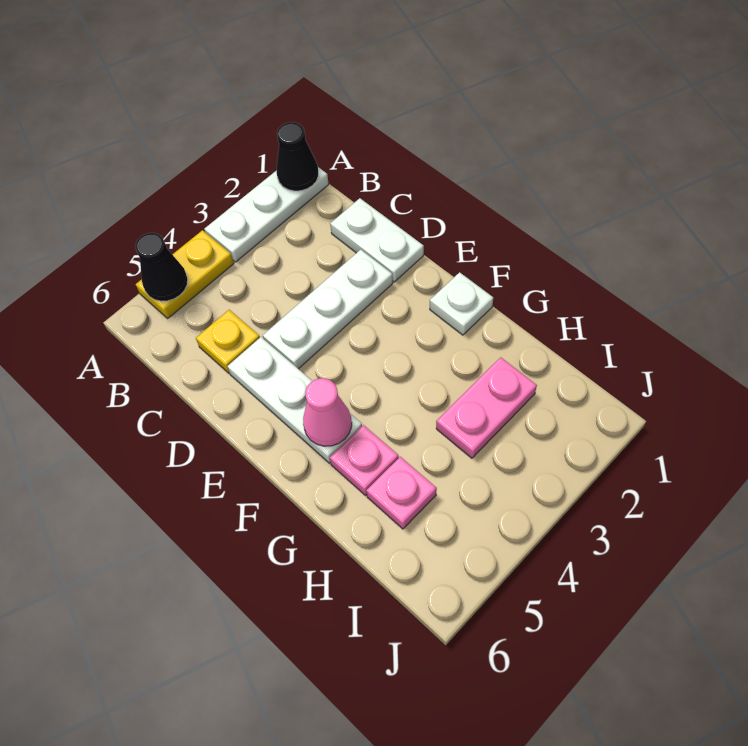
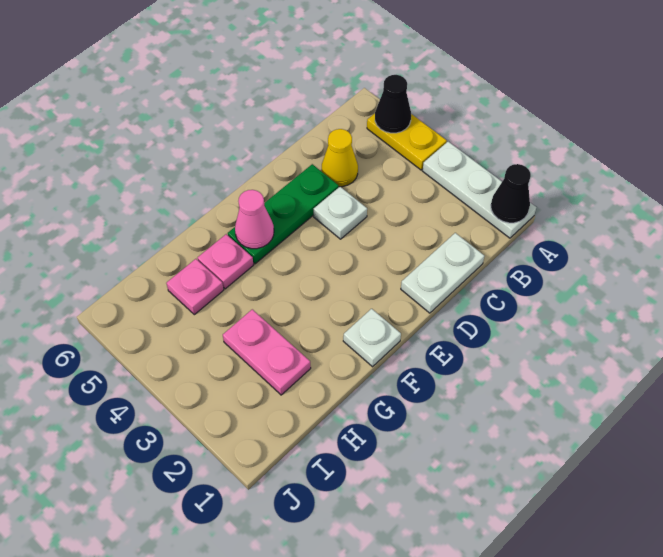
yellow plate C5 level 1 -> yellow cone C5 level 1
white plate D2:D4 level 1 -> white plate D4 level 1
white plate D5:F5 level 1 -> green plate D5:F5 level 1

